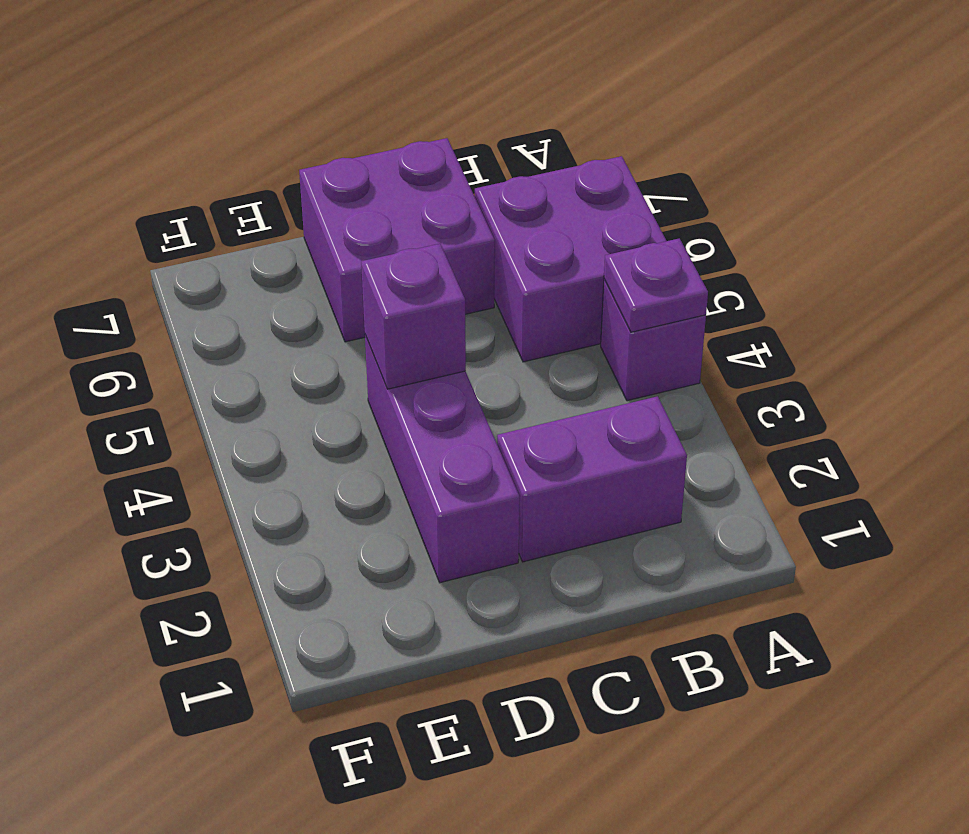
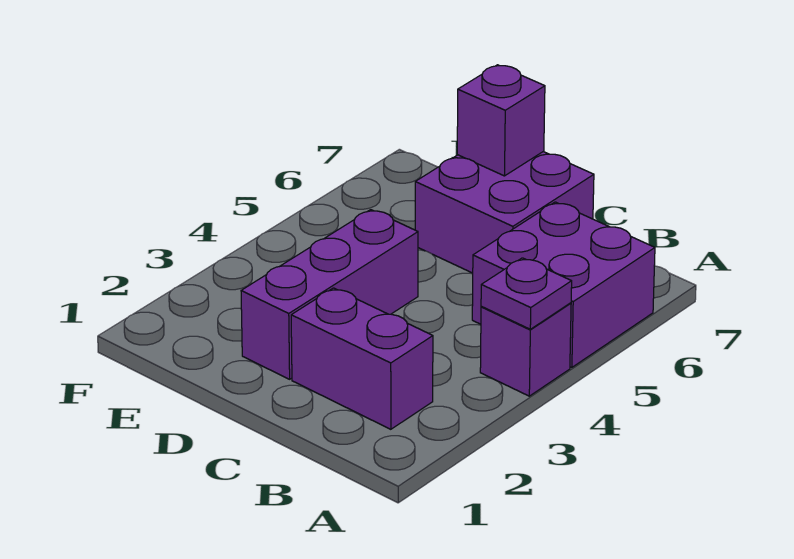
purple brick D4 level 2 -> purple brick D7 level 2

